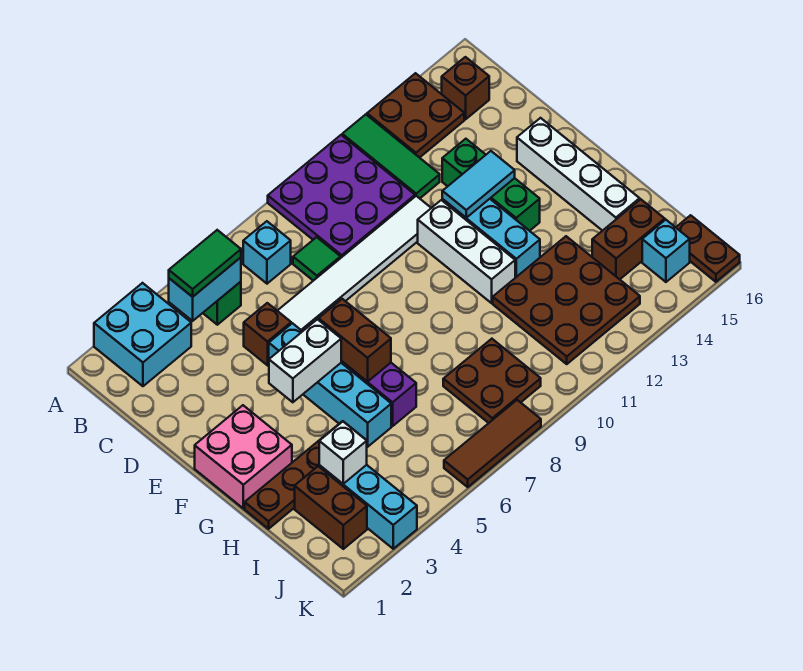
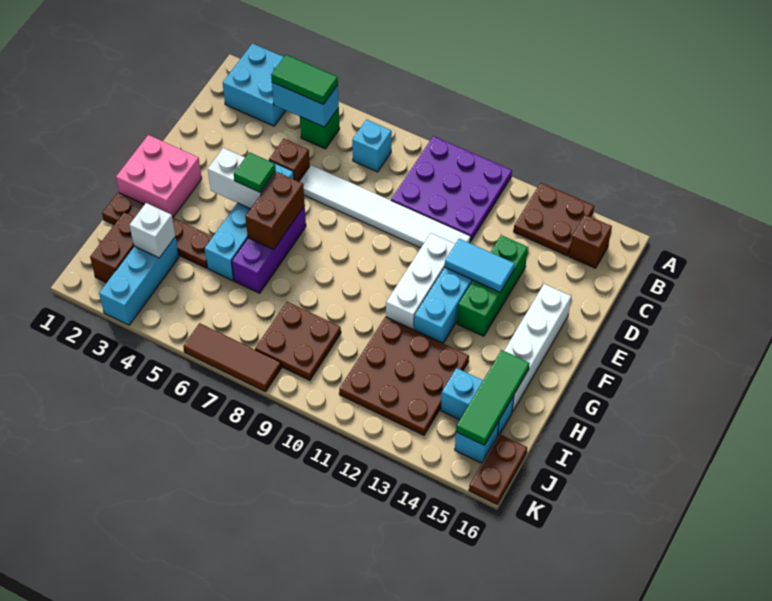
green tile A12:C12 level 1 -> green tile H15:J15 level 2
green tile C8 level 1 -> green tile F5 level 3
brown brick I14:I15 level 1 -> cyan brick I14:I15 level 1

